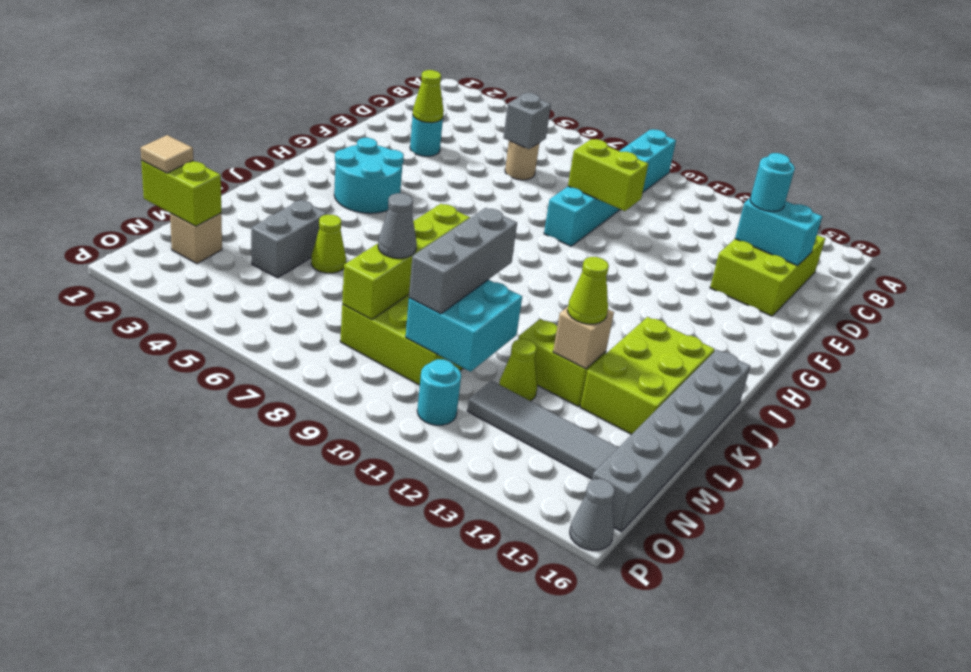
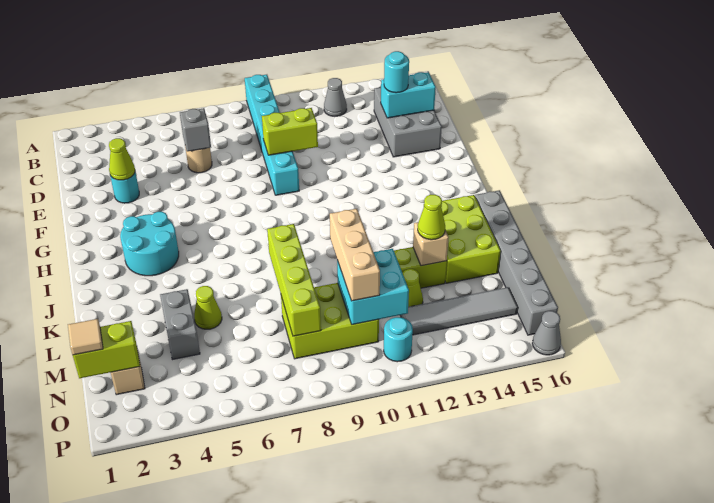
lime brick C14:E15 level 1 -> grey brick C14:E15 level 1
grey brick L10:N10 level 3 -> tan brick L10:N10 level 3
grey cone M8 level 3 -> grey cone B12 level 1

